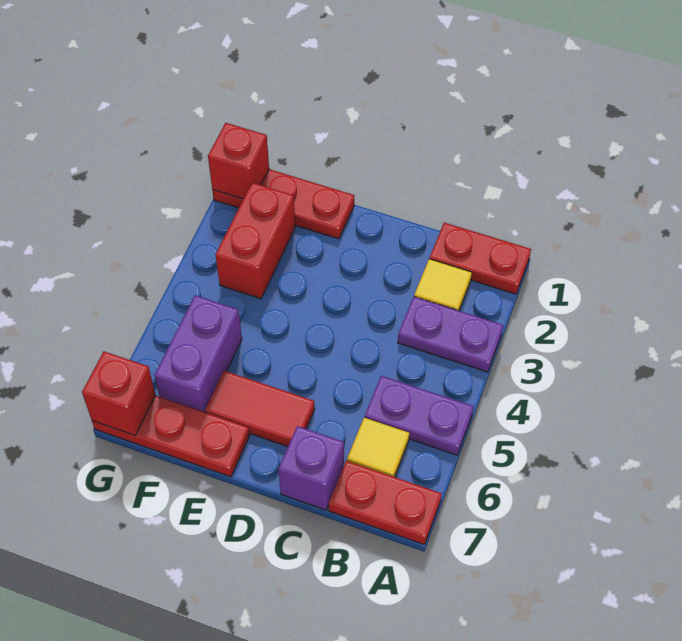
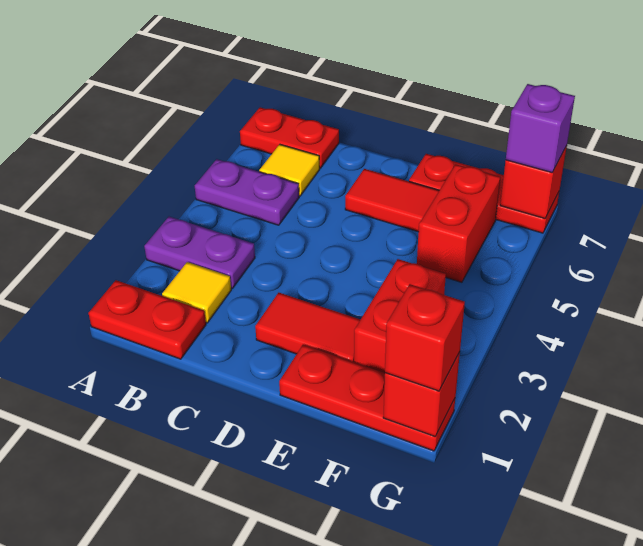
purple brick C7 level 1 -> purple brick G7 level 3
none -> red tile D2:E2 level 1
purple brick F5:F6 level 1 -> red brick F5:F6 level 1
none -> red brick G1 level 3

